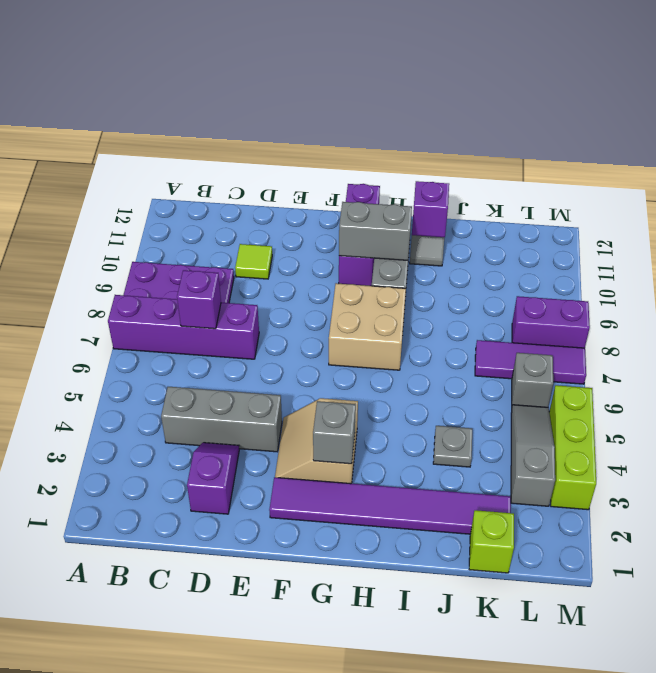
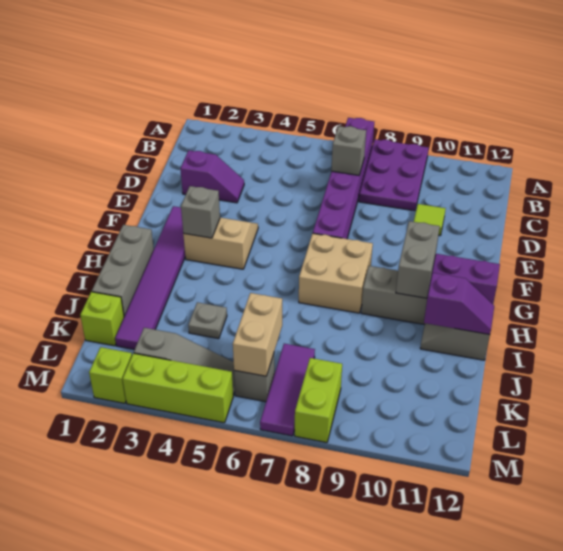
purple brick A7:D7 level 1 -> purple brick A7:F7 level 1
grey brick C4:E4 level 1 -> grey brick H1:J1 level 1
purple brick C7 level 2 -> grey brick C7 level 2
none -> tan brick K6:L6 level 2
purple brick L8:M8 level 1 -> lime brick L8:M8 level 1
none -> lime brick M2 level 1

